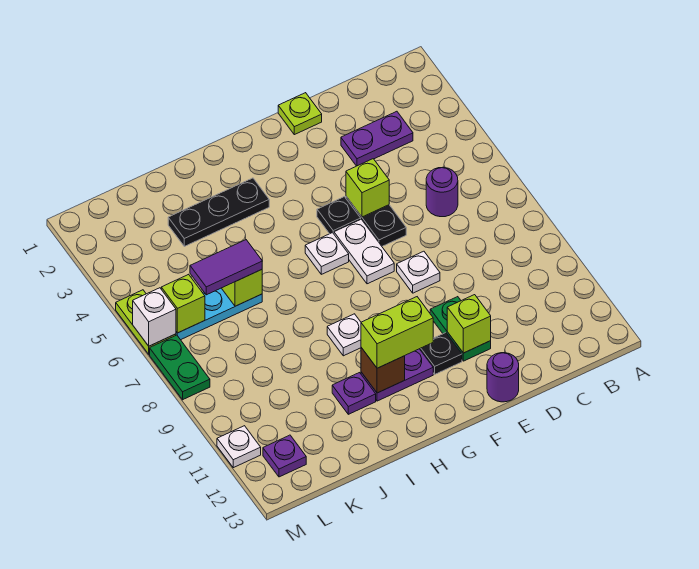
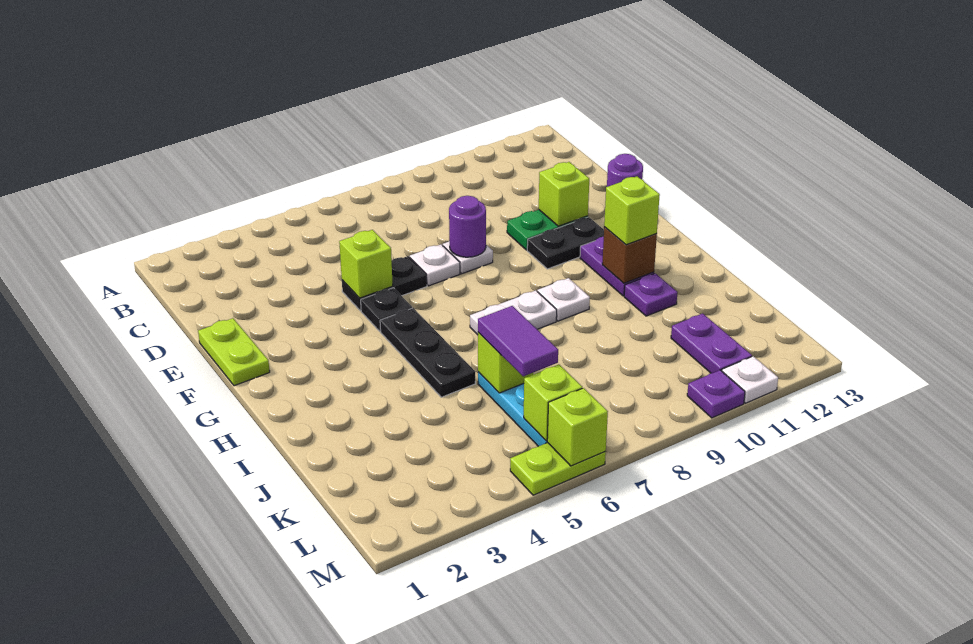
purple plate C3:D3 level 1 -> purple plate K11:L11 level 1
purple round brick C6 level 1 -> purple round brick E8 level 2
lime plate E1 level 1 -> lime plate E1:F1 level 1
white plate F6:F7 level 1 -> white plate H7:H8 level 1
black plate F11 level 1 -> black plate F10:F11 level 1
white plate G6 level 1 -> white plate E7 level 1
lime brick G11:H11 level 3 -> lime brick H11 level 3
black plate H3:J3 level 1 -> black plate G5:I5 level 1
purple plate L12 level 1 -> purple plate M10 level 1
white brick M6 level 2 -> lime brick M6 level 2
green plate M7:M8 level 1 -> none

